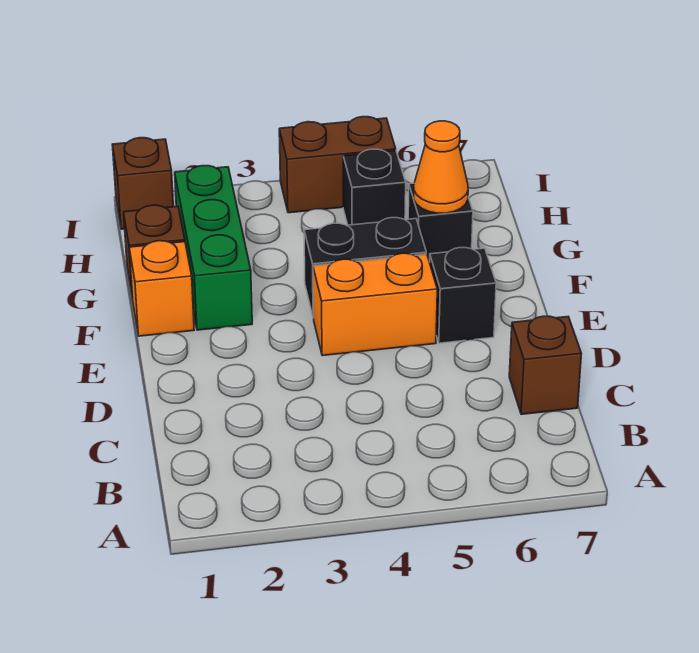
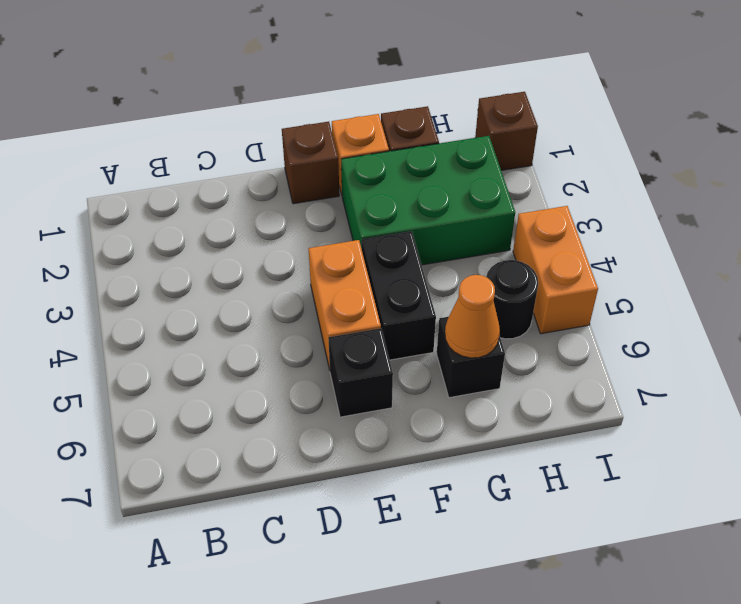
brown brick C7 level 1 -> brown brick E1 level 1
green brick F2:H2 level 1 -> green brick F2:H3 level 1
black brick H5 level 1 -> black round brick H5 level 1
brown brick I4:I5 level 1 -> orange brick I4:I5 level 1

